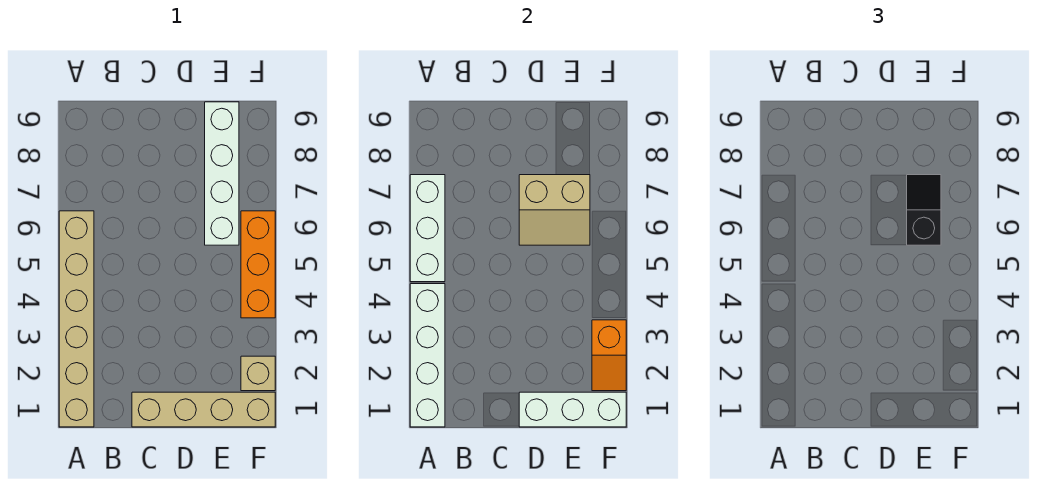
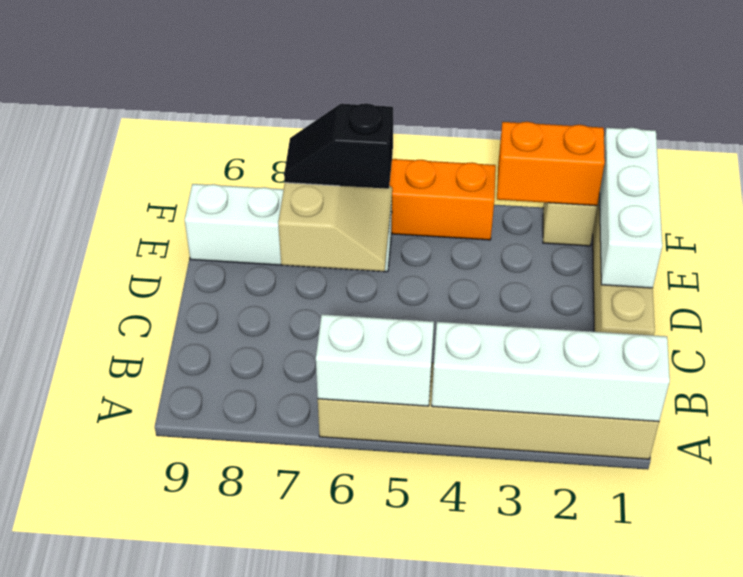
white brick A5:A7 level 2 -> white brick A5:A6 level 2
orange slope F2:F3 level 2 top 3 -> orange brick F2:F3 level 2

